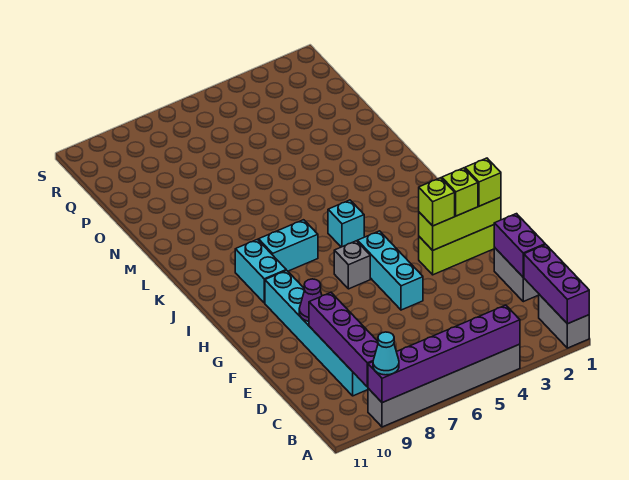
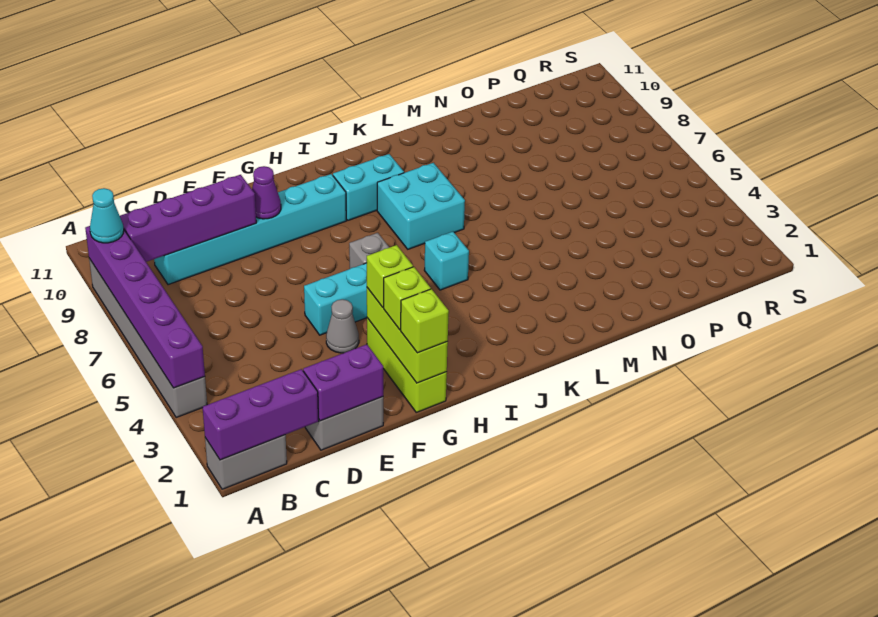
none -> grey cone F4 level 1
cyan brick J7:J8 level 1 -> cyan brick J7:K8 level 1

